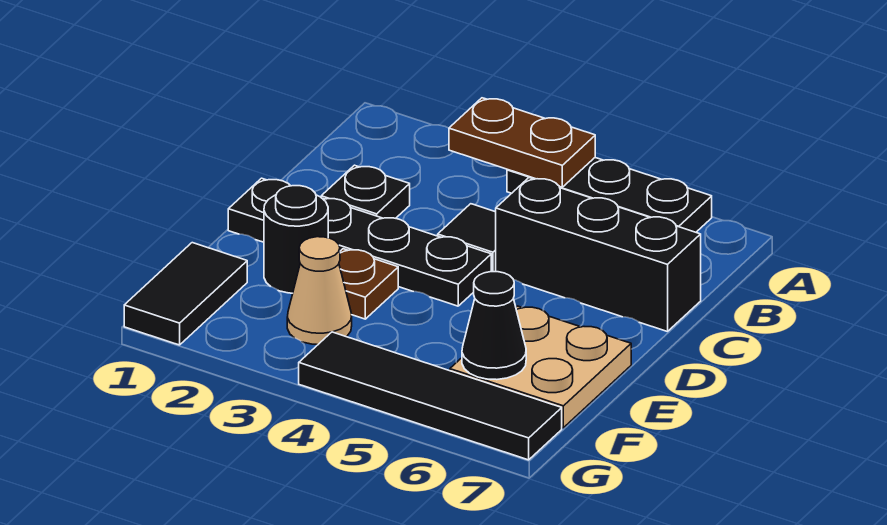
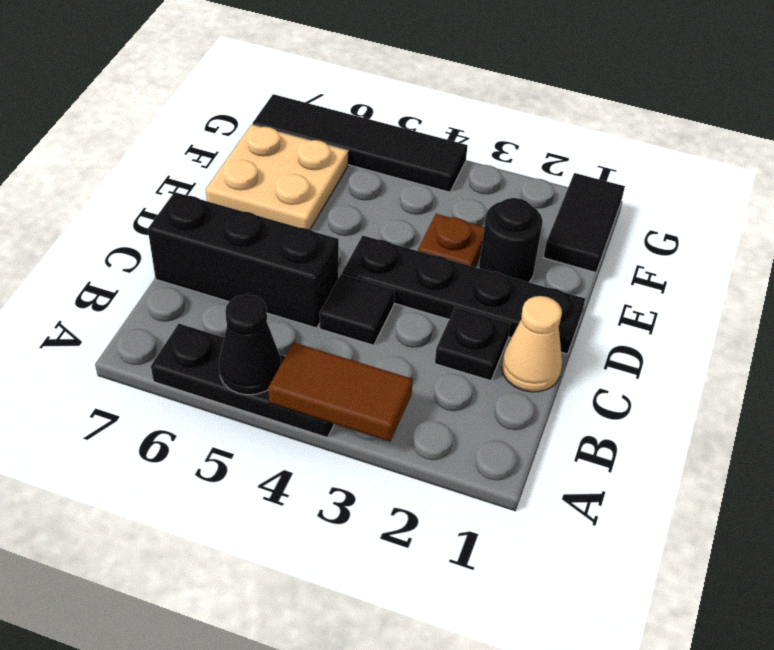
brown plate A3:A4 level 2 -> brown tile A3:A4 level 2
tan cone F3 level 1 -> tan cone C1 level 1
black cone F6 level 2 -> black cone A5 level 2

